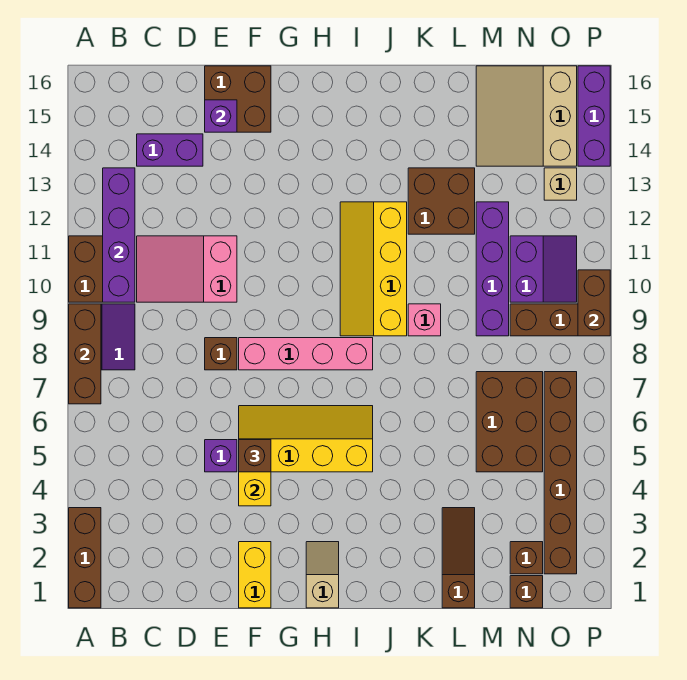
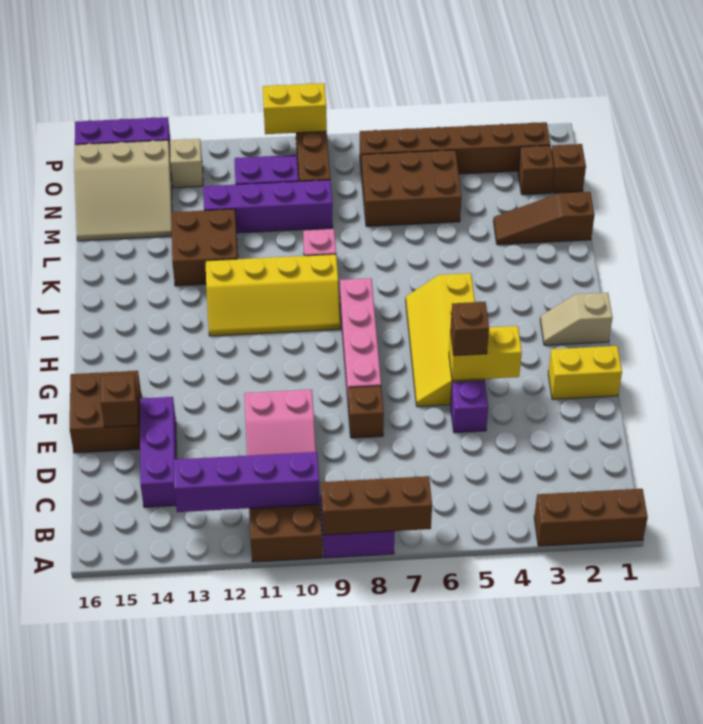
purple brick C14:D14 level 1 -> purple brick C14:E14 level 1
purple brick E15 level 2 -> brown brick E15 level 2
brown brick P9:P10 level 2 -> yellow brick P9:P10 level 2

